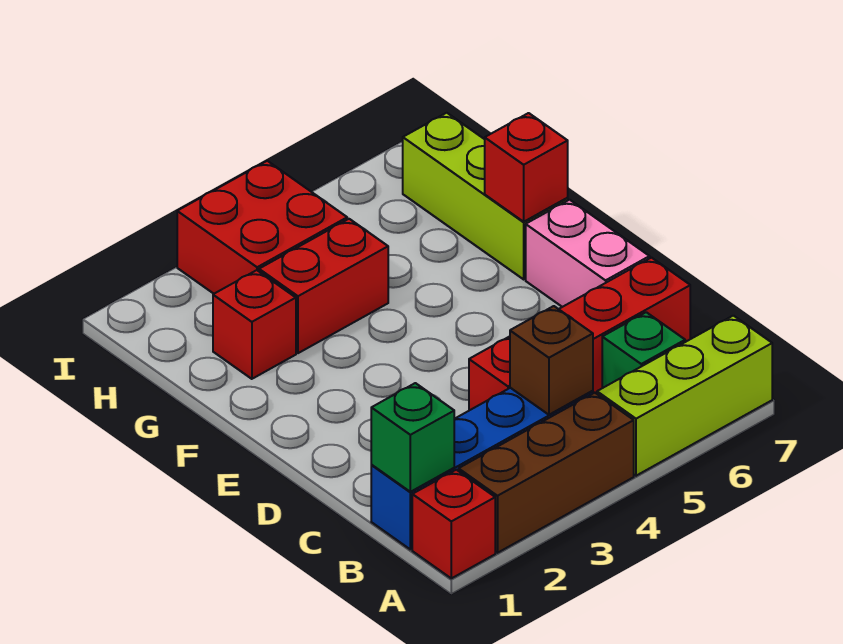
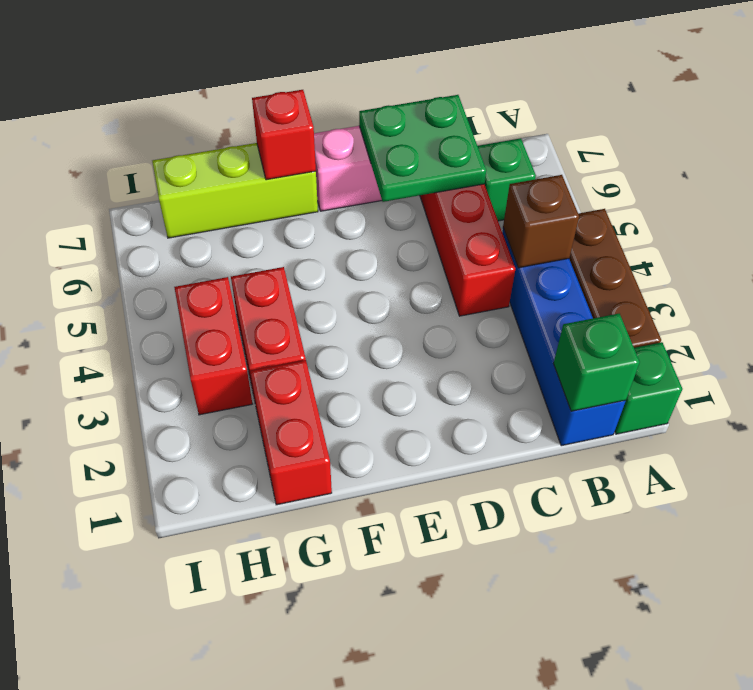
red brick A1 level 1 -> green brick A1 level 1
lime brick A5:A7 level 1 -> none
none -> green plate C6:D7 level 2
red brick G2 level 1 -> red brick G1:G2 level 1
red brick H3:I4 level 1 -> red brick H3:H4 level 1

